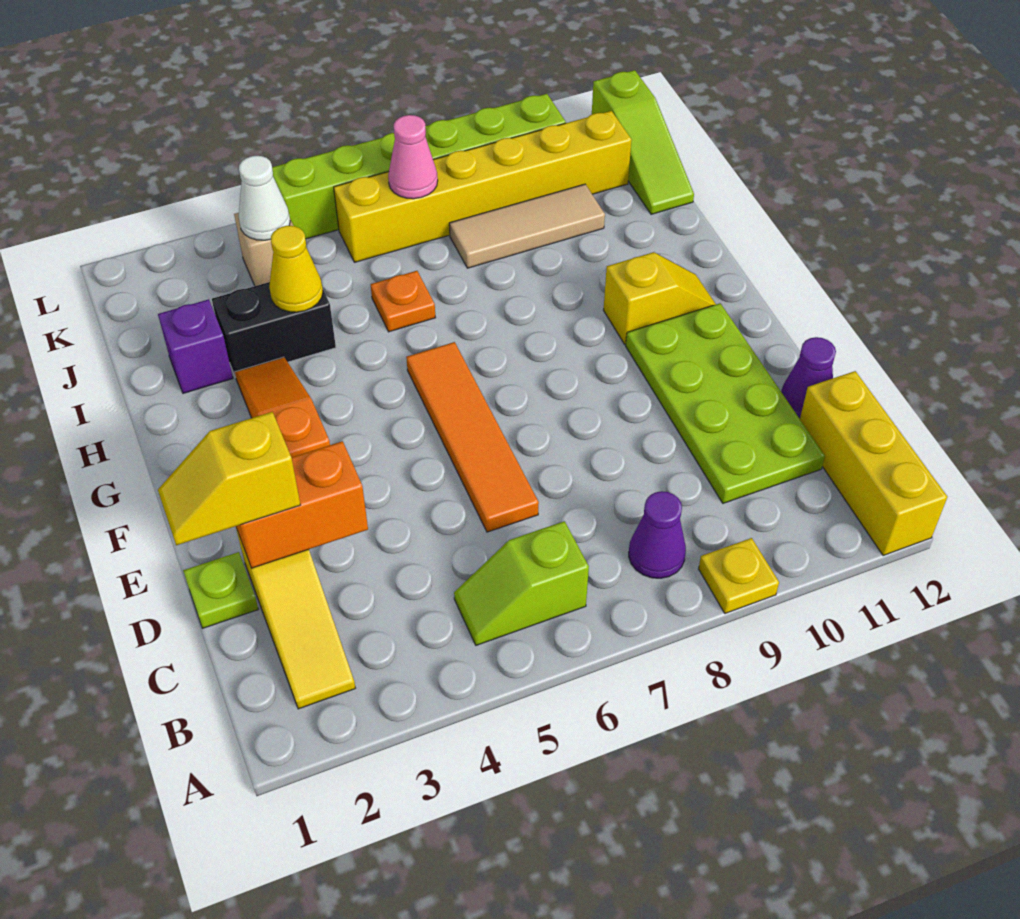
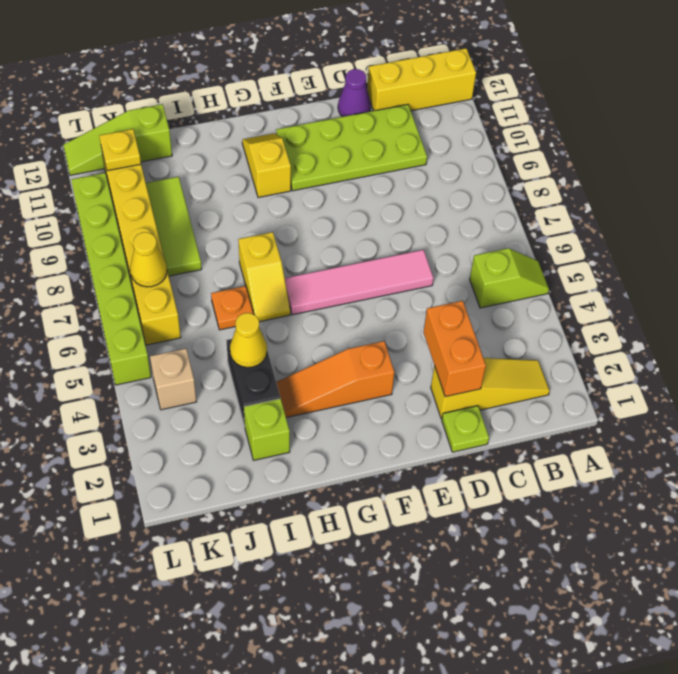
yellow plate A9 level 1 -> yellow plate K11 level 2
lime slope B5:B6 level 1 top 6 -> lime slope A5:B5 level 1 top B
purple cone B8 level 1 -> none
yellow slope D1:D2 level 3 top 2 -> yellow slope H6:H7 level 1 top 7
orange tile D6:G6 level 1 -> pink tile D6:G6 level 1
purple brick I2 level 1 -> lime brick I2 level 1
tan tile J8:J10 level 1 -> lime tile J8:J10 level 1
lime slope J12:L12 level 1 top L -> lime slope J12:L12 level 1 top J
white cone K4 level 2 -> none
pink cone K7 level 2 -> yellow cone K7 level 2

